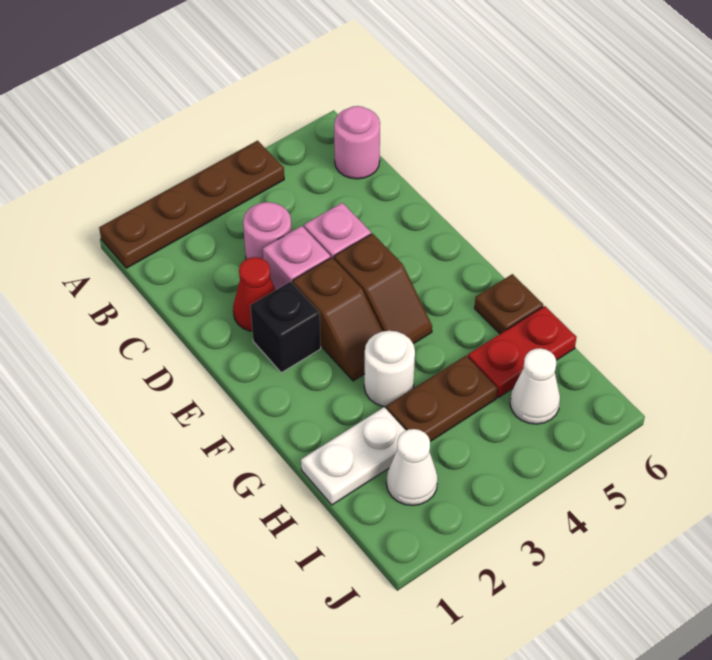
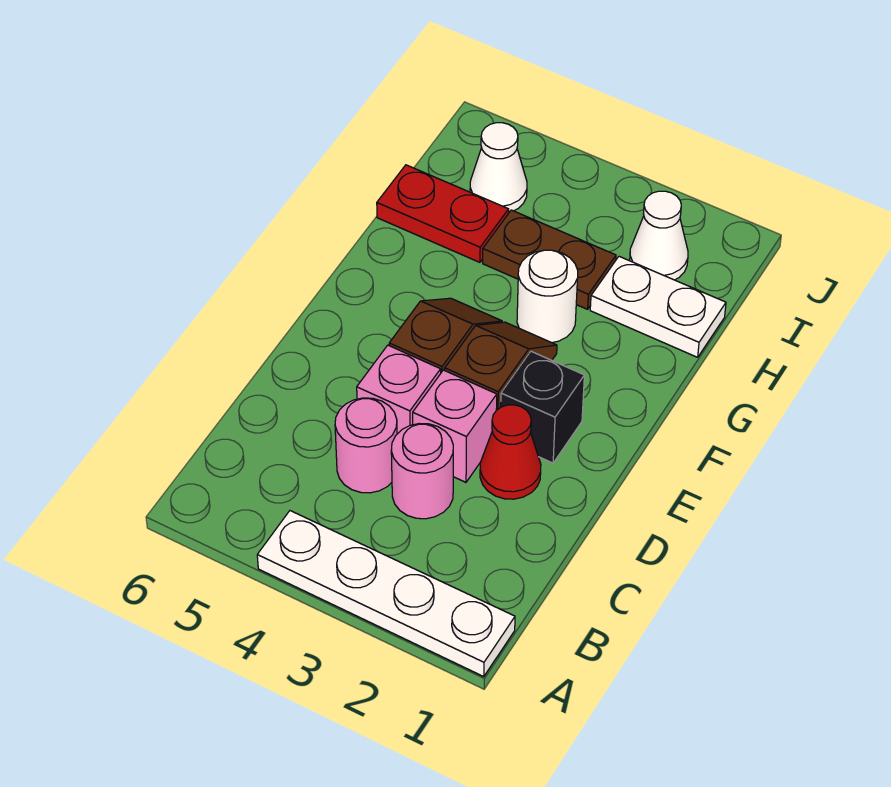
brown plate A1:A4 level 1 -> white plate A1:A4 level 1
pink round brick B6 level 1 -> pink round brick C4 level 1
brown plate G6 level 1 -> none

